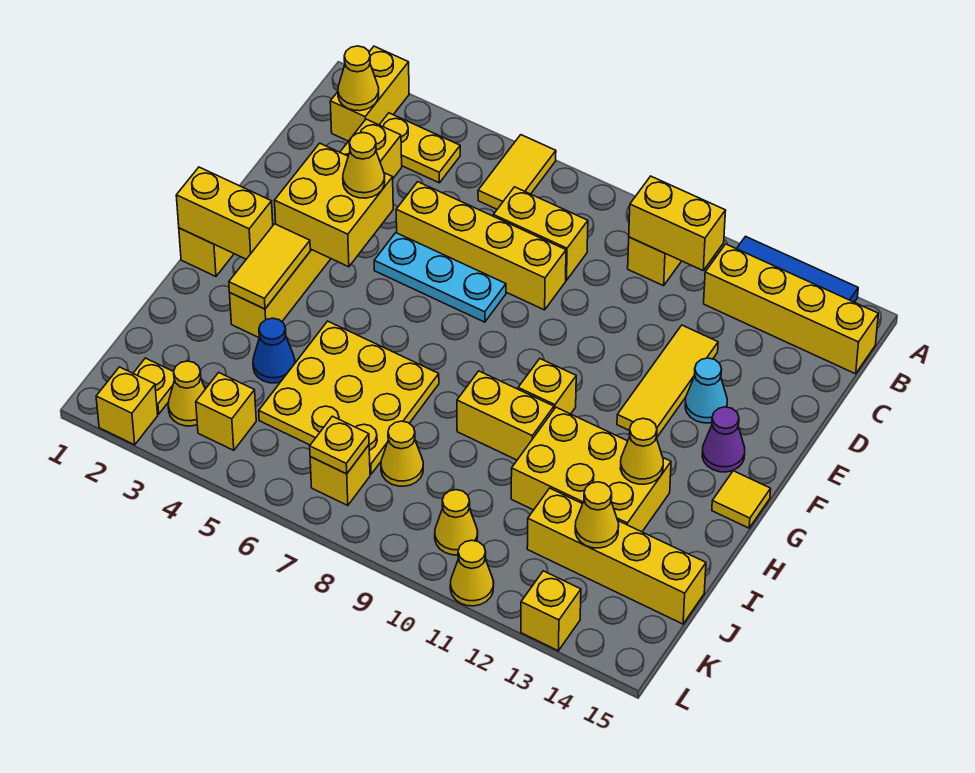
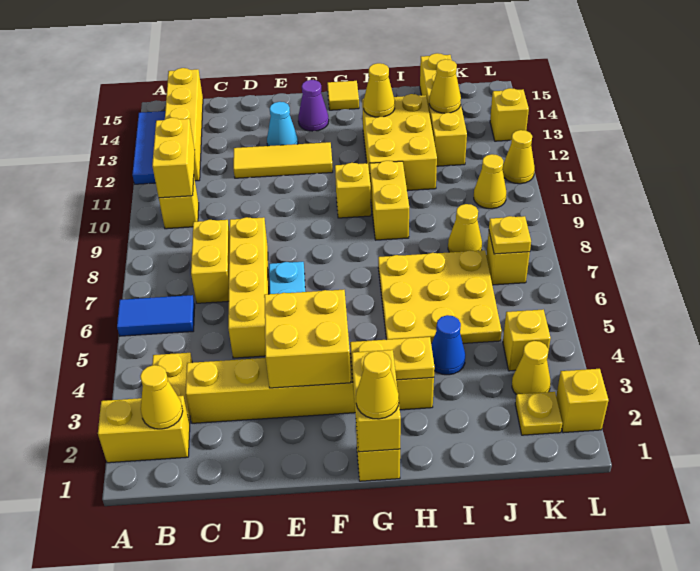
yellow tile A6:B6 level 1 -> blue tile A6:B6 level 1
yellow cone E4 level 3 -> yellow cone G1 level 3
yellow tile G3:H3 level 2 -> yellow plate G3:H3 level 2

